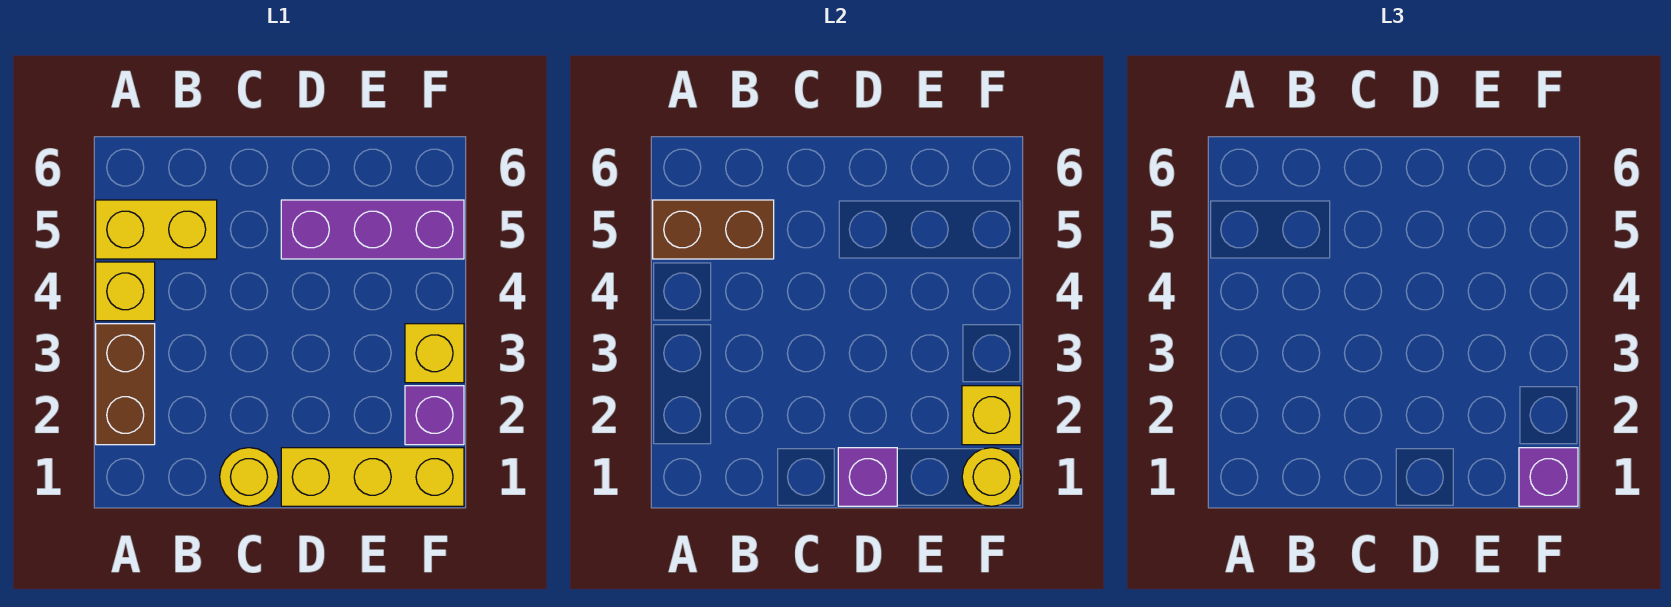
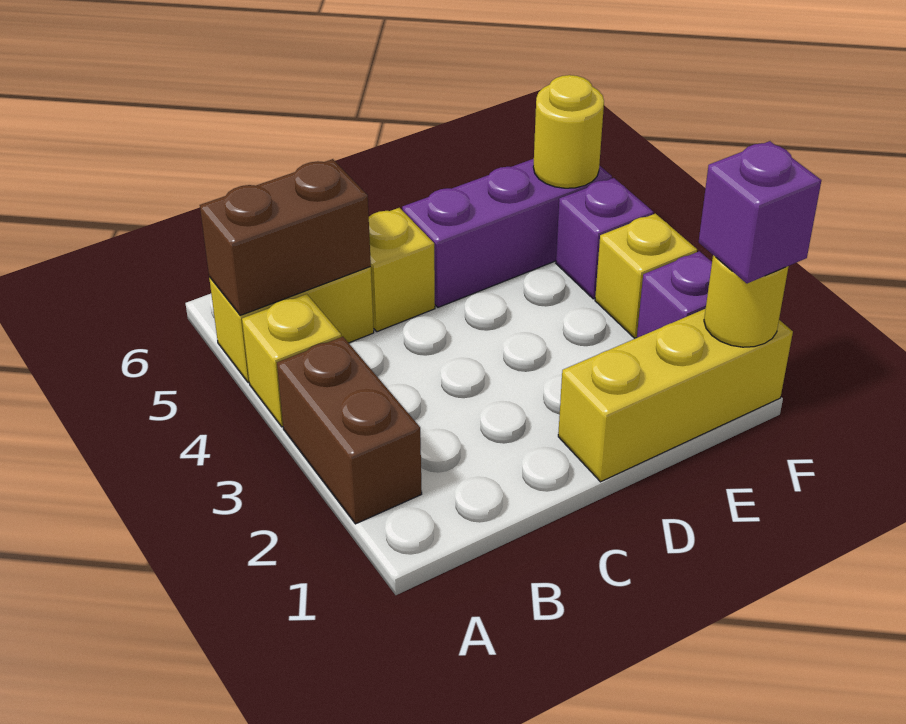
yellow round brick C1 level 1 -> yellow round brick F5 level 2
purple brick D1 level 2 -> purple brick F4 level 1
yellow brick F2 level 2 -> yellow brick C5 level 1

